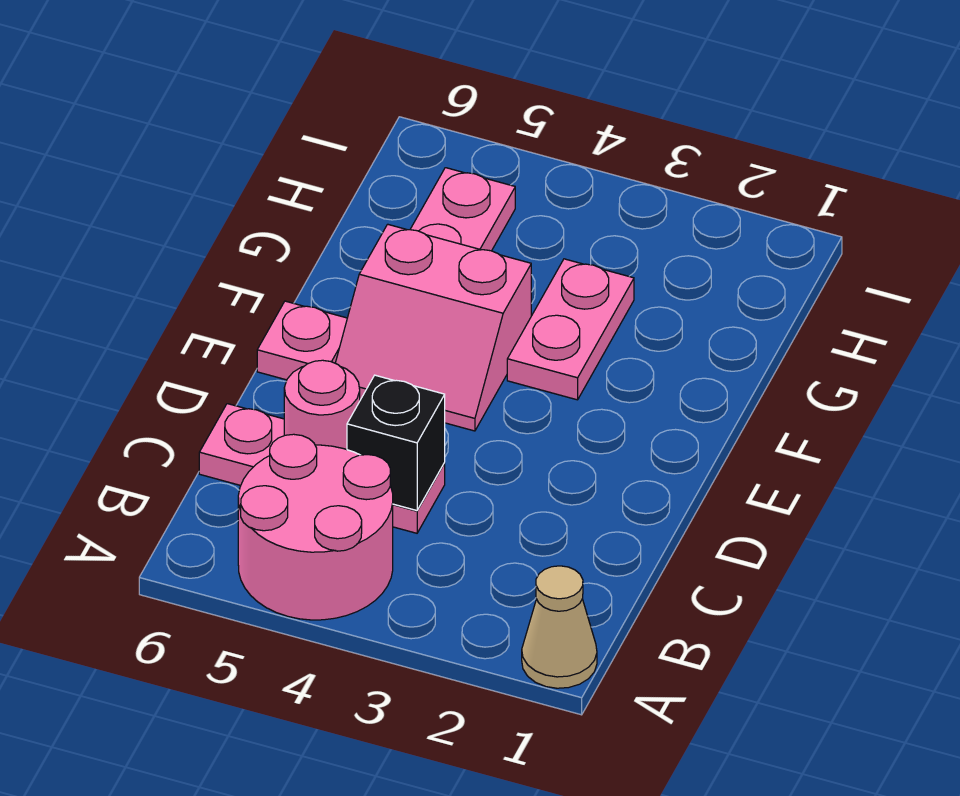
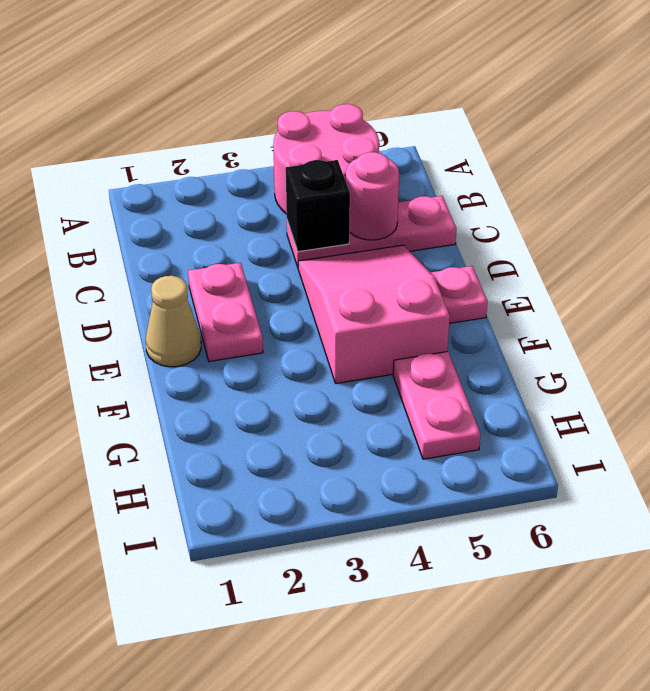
tan cone A1 level 1 -> tan cone E1 level 1
pink slope E4:F5 level 1 top F -> pink slope D4:F5 level 1 top F
pink plate F3:G3 level 1 -> pink plate D2:E2 level 1

